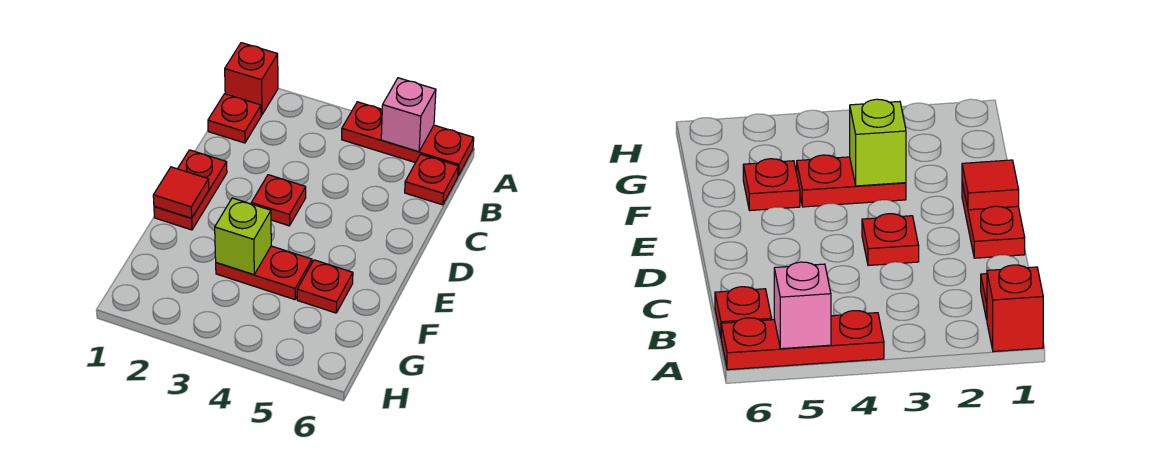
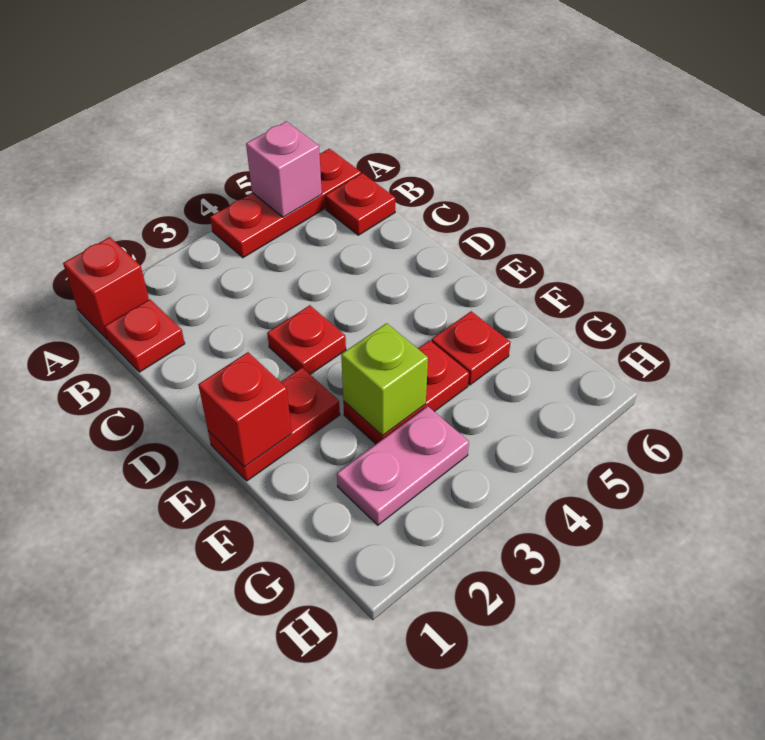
red plate D1:E1 level 1 -> red plate E1:E2 level 1
red tile E1 level 2 -> red brick E1 level 2
none -> pink plate G2:G3 level 1

